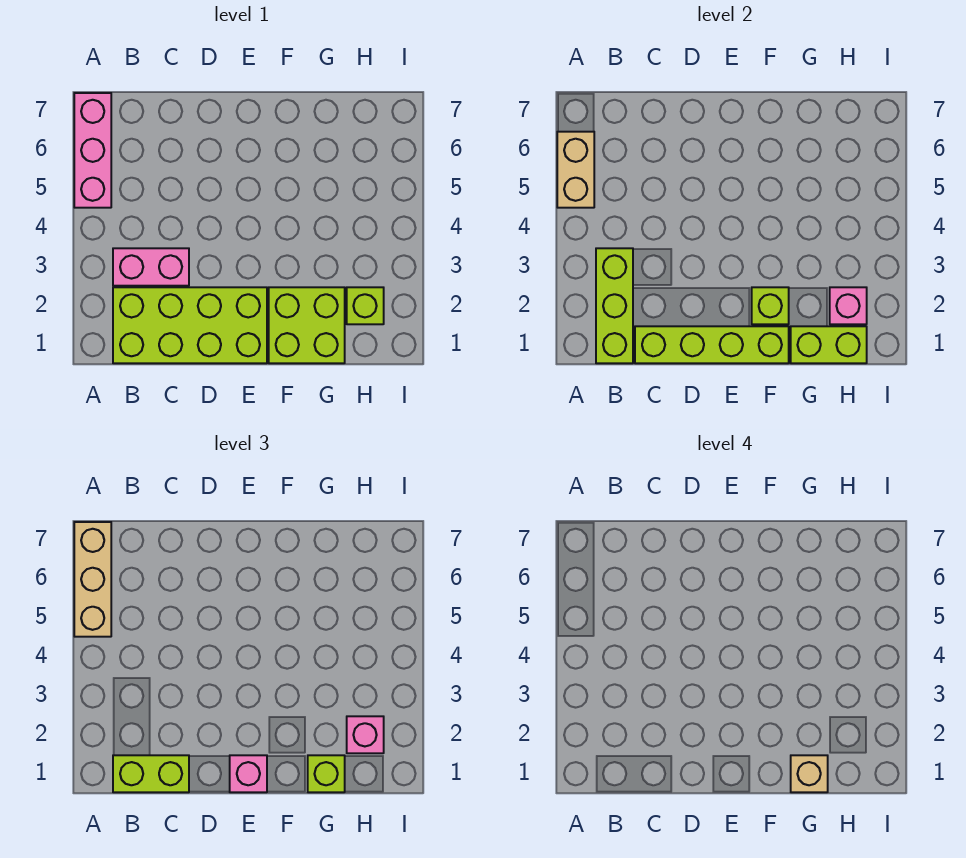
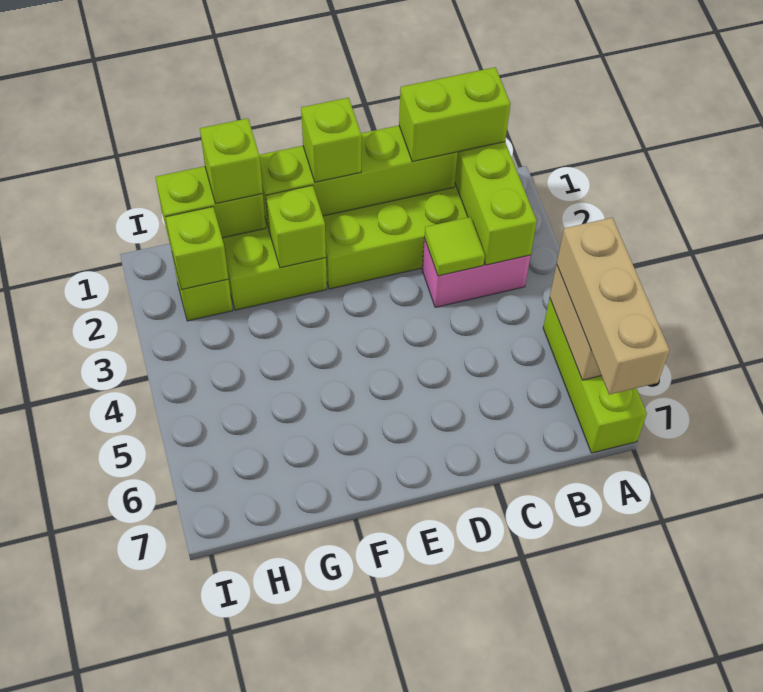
pink brick A5:A7 level 1 -> lime brick A5:A7 level 1
none -> lime tile C3 level 2
pink brick E1 level 3 -> lime brick E1 level 3
tan brick G1 level 4 -> none
pink brick H2 level 2 -> lime brick H2 level 2
pink brick H2 level 3 -> none

